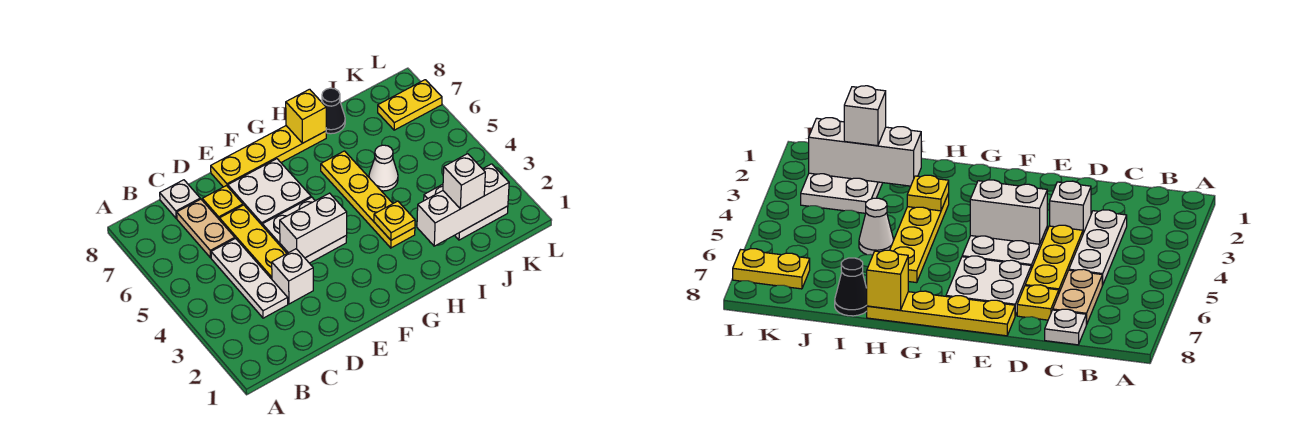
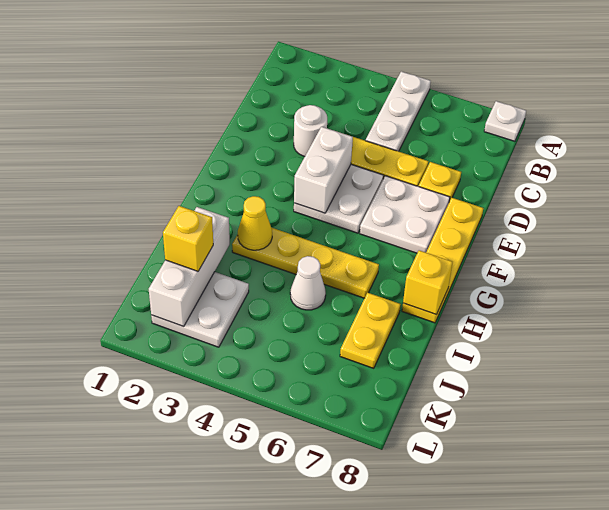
white plate C3:C5 level 1 -> white plate A5:C5 level 1
tan plate C6:C7 level 1 -> none
white plate C8 level 1 -> white plate A8 level 1
white brick D3 level 1 -> white round brick D3 level 1
yellow plate H3 level 2 -> yellow cone H3 level 2
black cone I8 level 1 -> none
white brick J2 level 3 -> yellow brick J2 level 3
yellow plate K7:L7 level 1 -> yellow plate I7:J7 level 1

